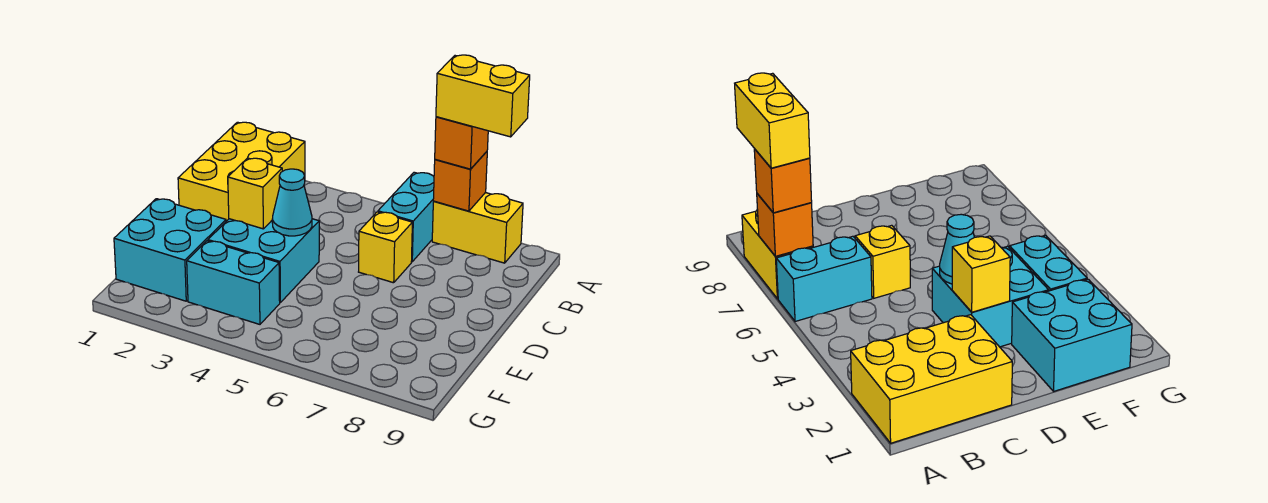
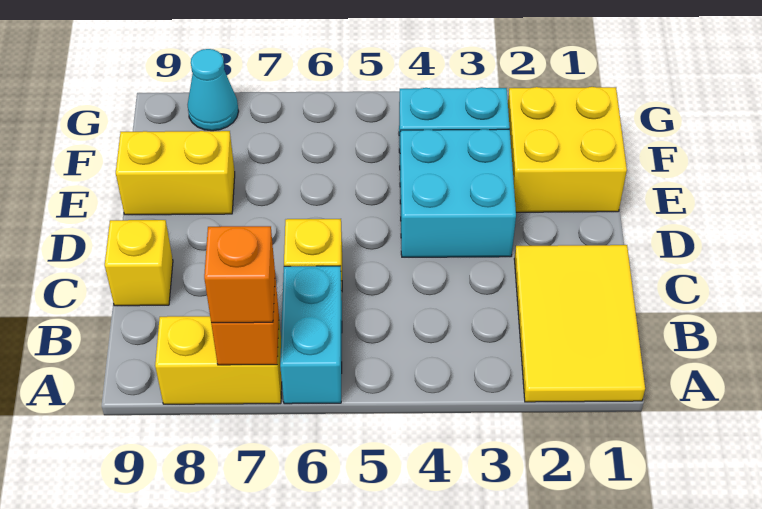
yellow brick A1:C2 level 1 -> yellow tile A1:C2 level 1
yellow brick A7:A8 level 4 -> yellow brick E8:E9 level 1
yellow brick D3 level 2 -> yellow brick C9 level 1
cyan cone D4 level 2 -> cyan cone G8 level 1
cyan brick E1:F2 level 1 -> yellow brick E1:F2 level 1

